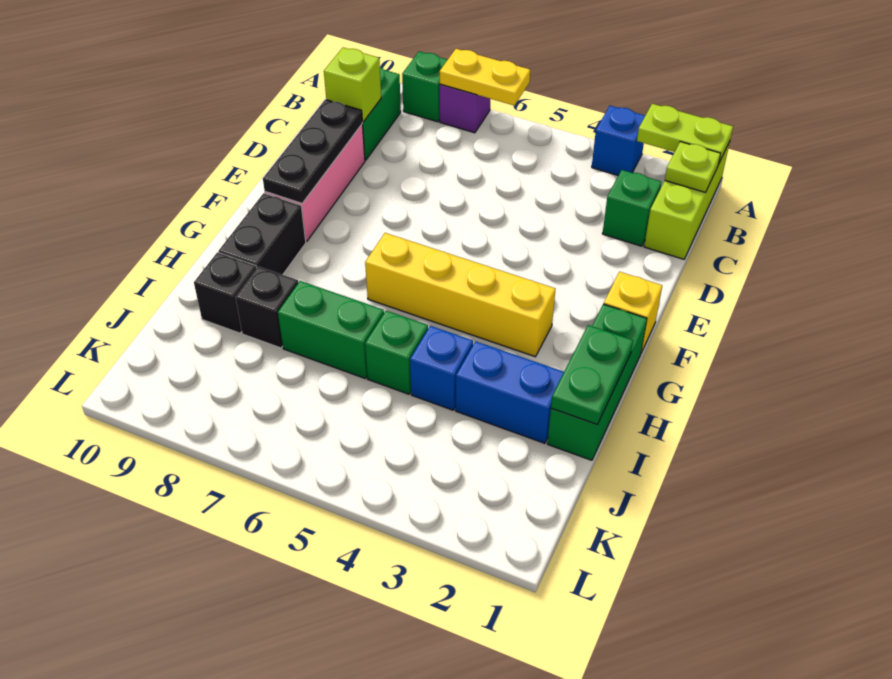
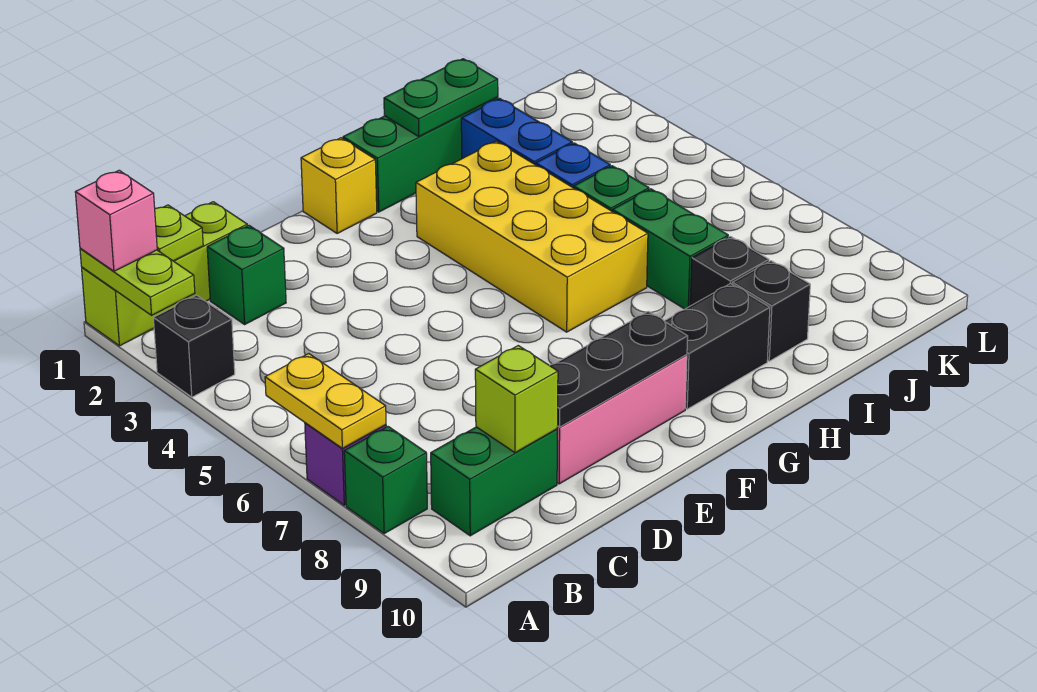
none -> pink brick A1 level 3
blue brick A3 level 1 -> black brick A3 level 1
yellow brick G3:G6 level 1 -> yellow brick G3:H6 level 1

